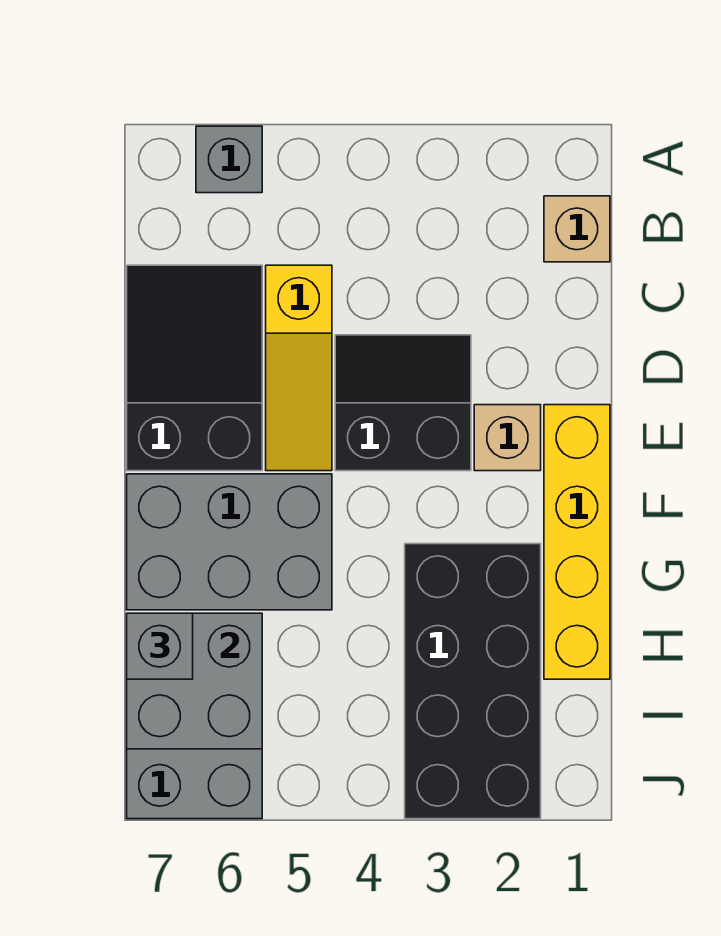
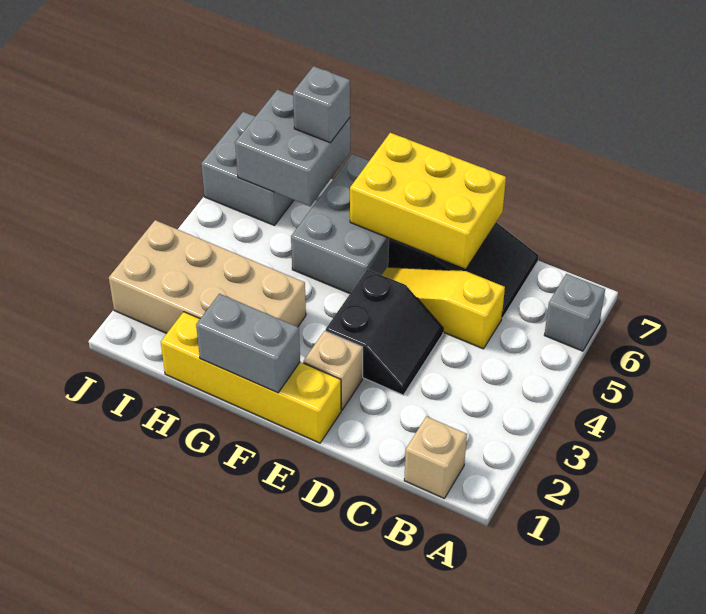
none -> yellow brick D6:F7 level 2
none -> grey brick F1:G1 level 2
black brick G2:J3 level 1 -> tan brick G2:J3 level 1

